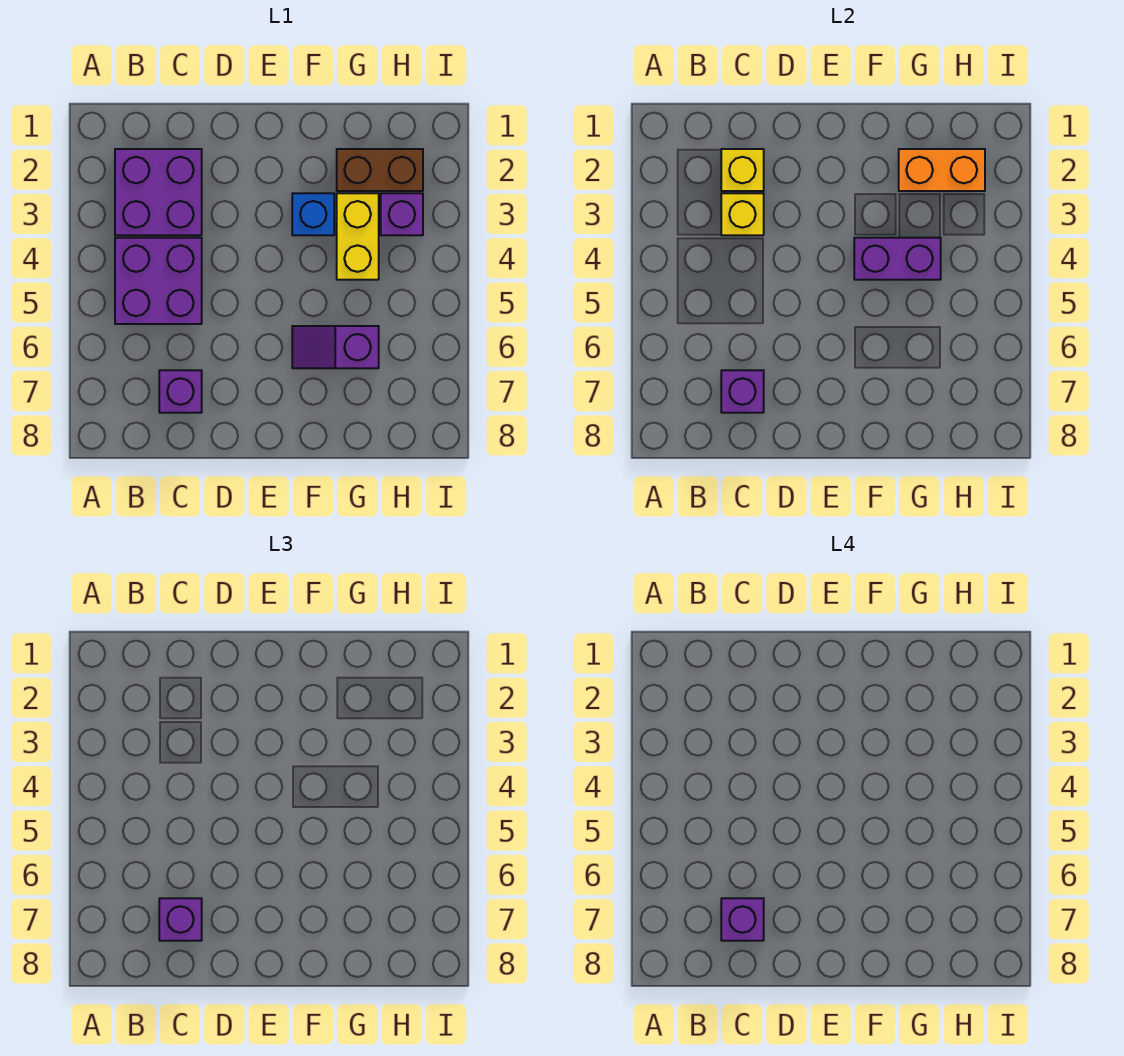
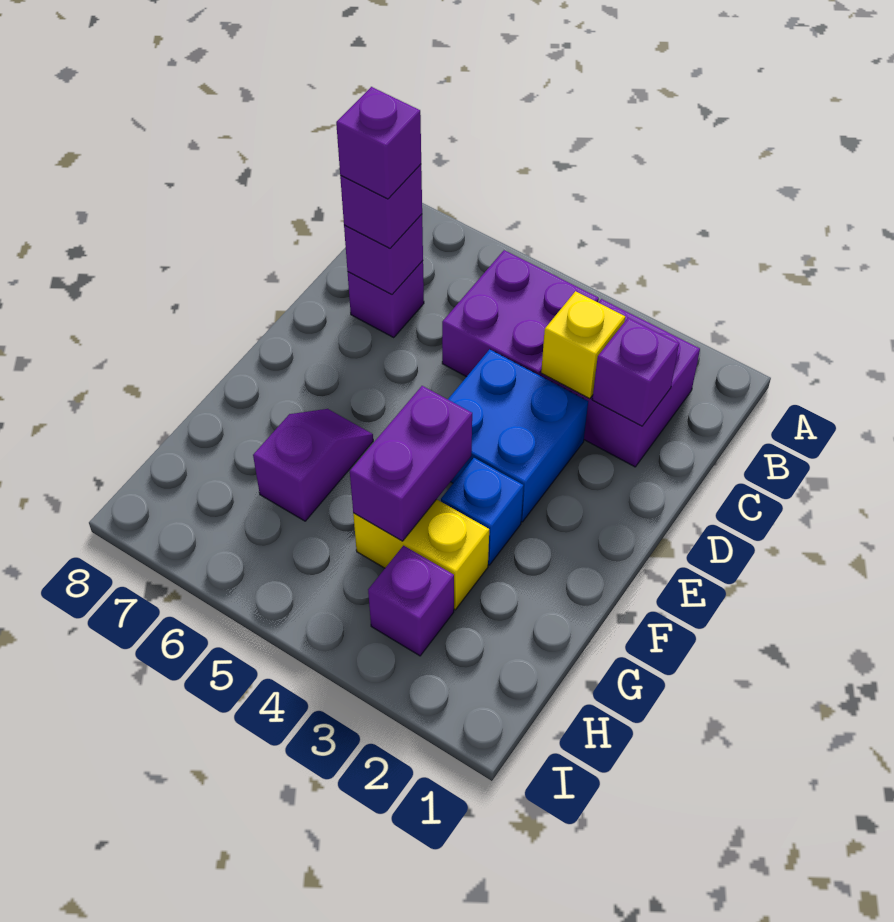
yellow brick C2 level 2 -> purple brick C2 level 2
none -> blue brick D3:E4 level 1
brown brick G2:H2 level 1 -> none
orange brick G2:H2 level 2 -> none

